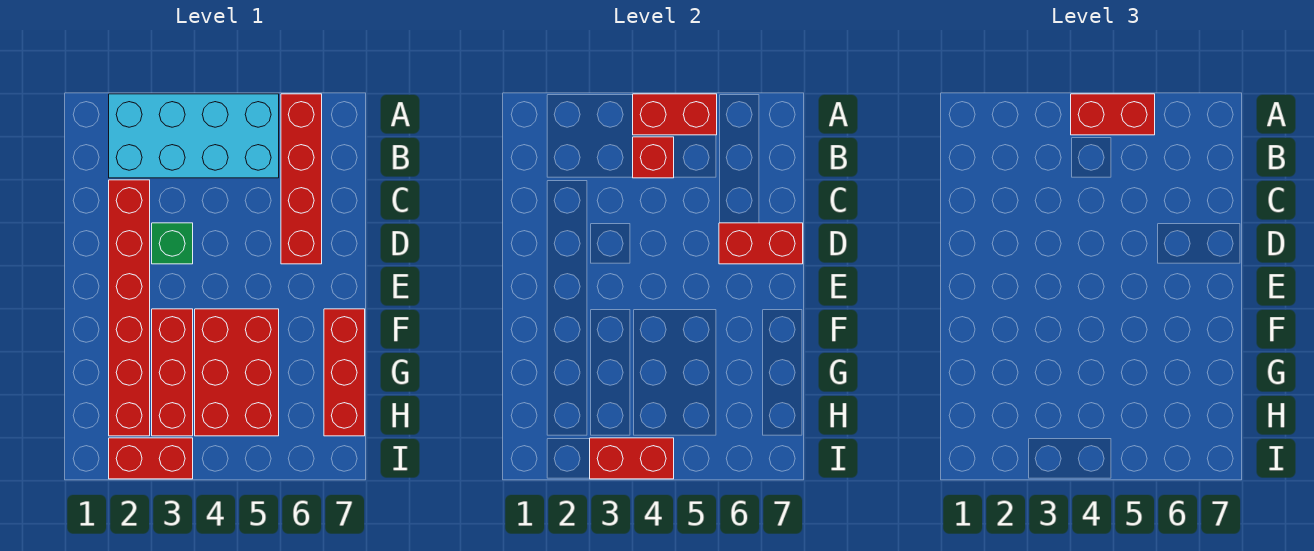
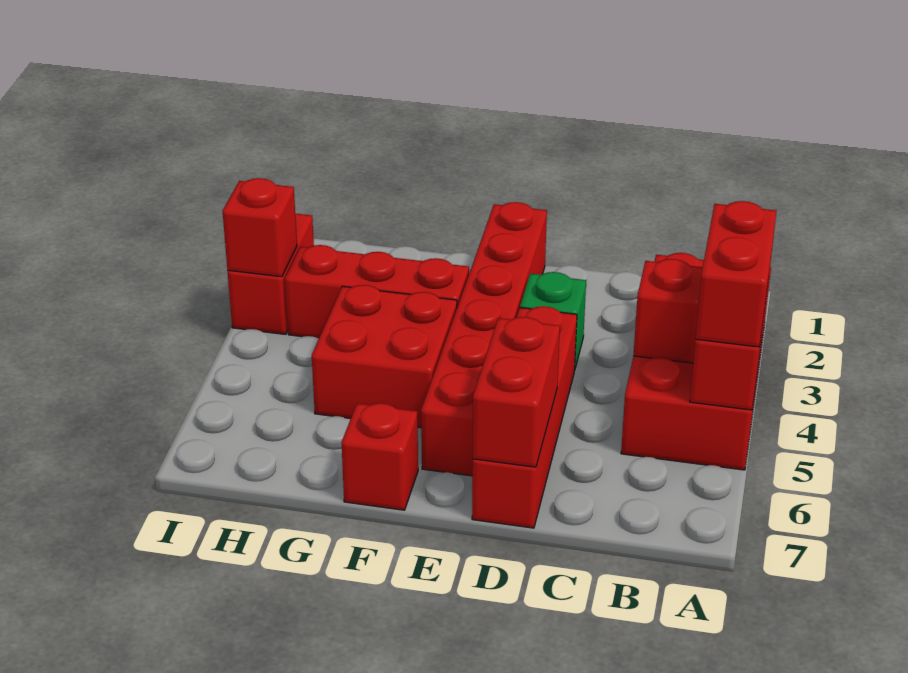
cyan brick A2:B5 level 1 -> red brick A2:B5 level 1
red brick A6:D6 level 1 -> red brick D4:D7 level 1
red brick C2:H2 level 1 -> red brick E1:E6 level 1
red brick F4:H5 level 1 -> red brick F4:G5 level 1
red brick F7:H7 level 1 -> red brick F7 level 1
red brick I3:I4 level 2 -> red brick I3 level 2

